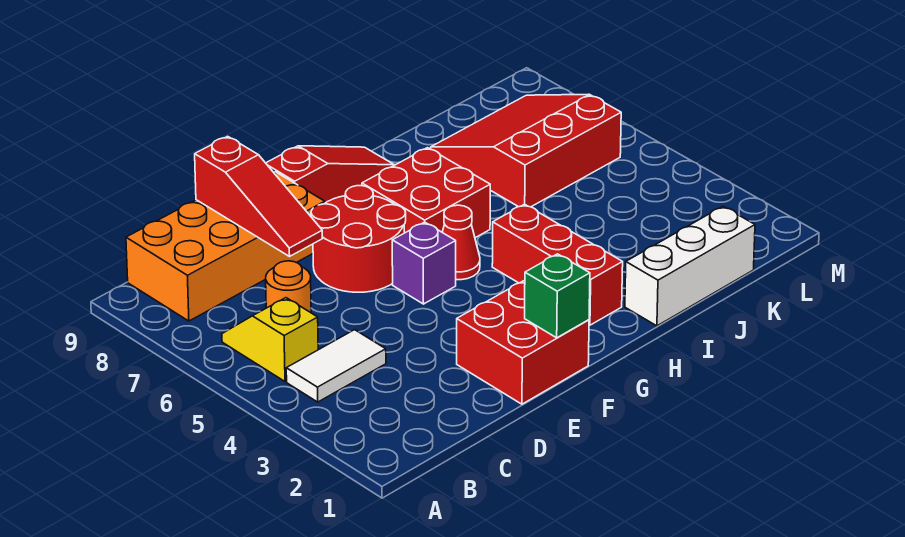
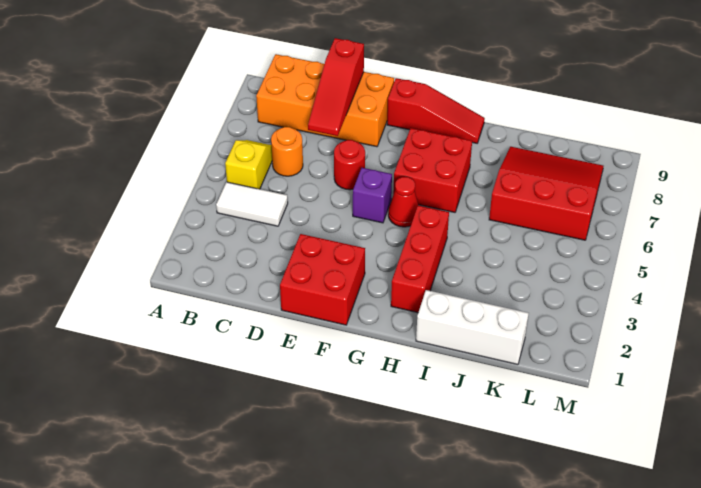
red round brick E6:F7 level 1 -> red round brick E6 level 1
green brick F1 level 2 -> none

